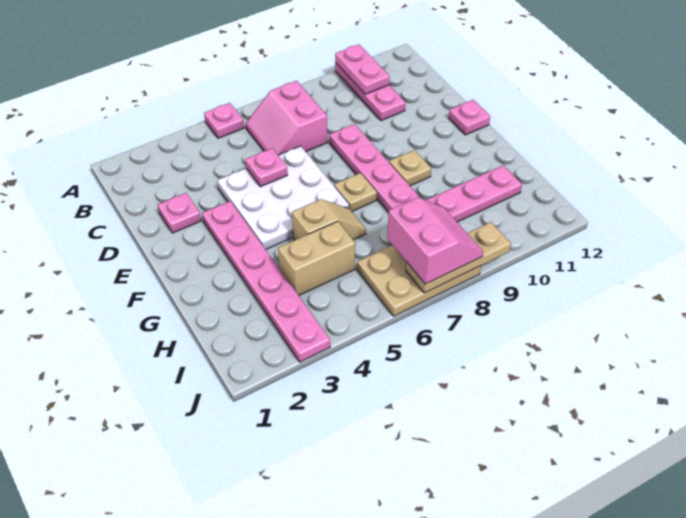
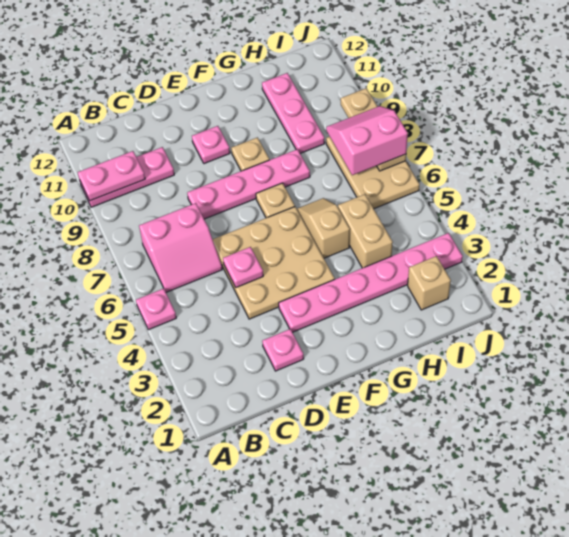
white plate D4:F6 level 1 -> tan plate D4:F6 level 1
pink plate E12 level 1 -> pink plate E10 level 1
none -> tan brick I2 level 1

